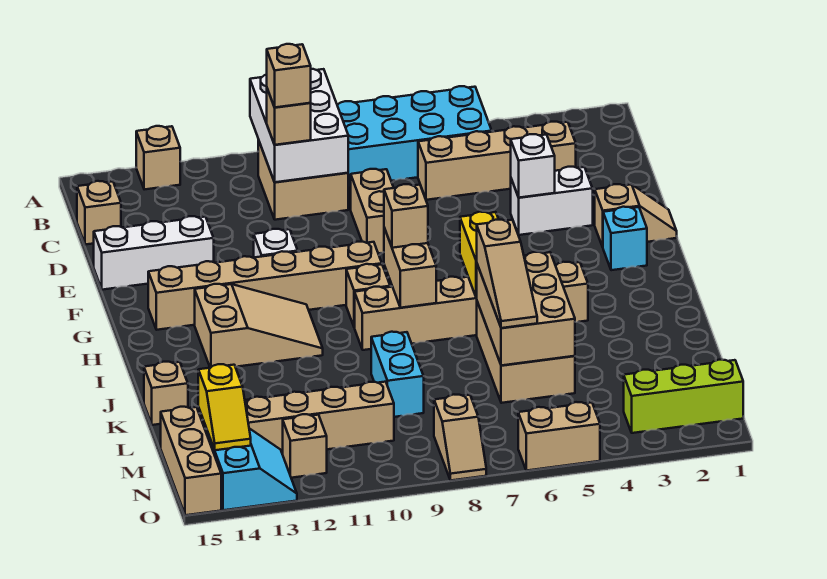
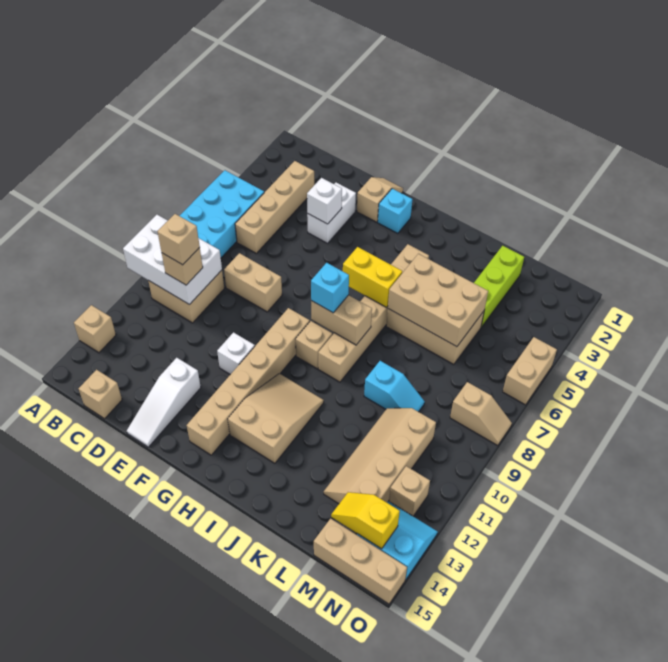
white brick E13:E15 level 1 -> white slope E13:E15 level 1 top 13
tan brick H8 level 3 -> cyan brick H8 level 3
tan slope J6:L6 level 3 top J -> none
cyan brick K9:L9 level 1 -> cyan slope K9:L9 level 1 top K
tan brick K15 level 1 -> none
yellow slope M14:N14 level 2 top M -> yellow slope M14:N14 level 2 top N
lime brick N1:N3 level 1 -> lime brick L2:L4 level 1

